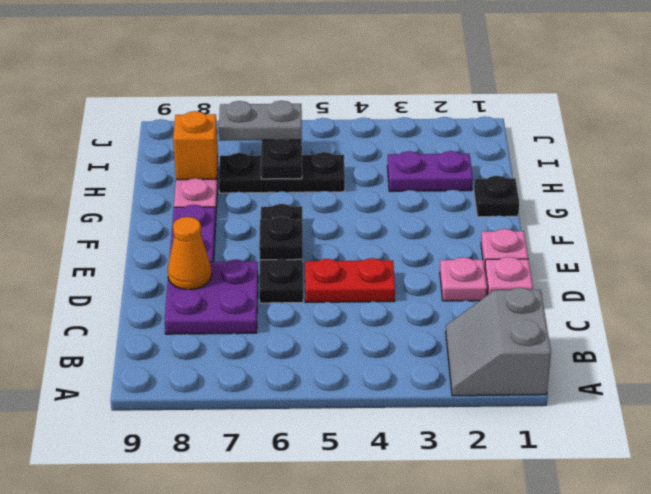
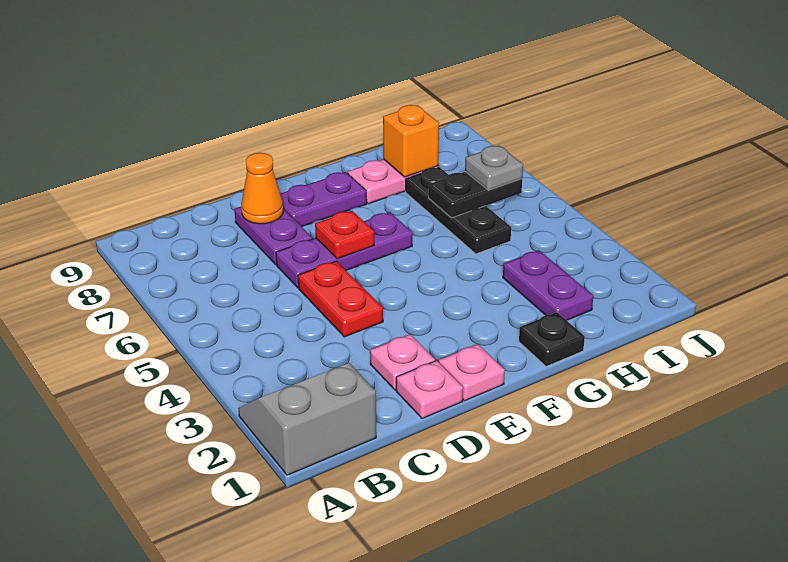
purple plate C7:D8 level 1 -> purple plate D7:D8 level 1
black plate D6:F6 level 1 -> purple plate D6:F6 level 1
black plate E6 level 2 -> red plate E6 level 2
grey plate I6:I7 level 3 -> grey plate I6 level 3

